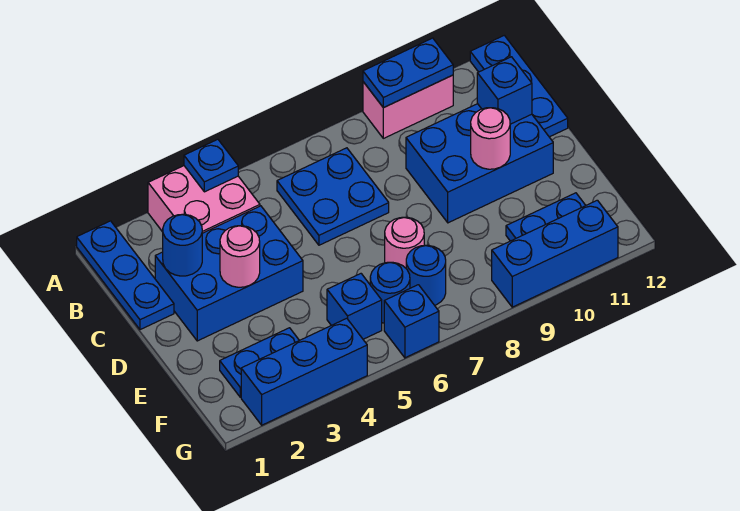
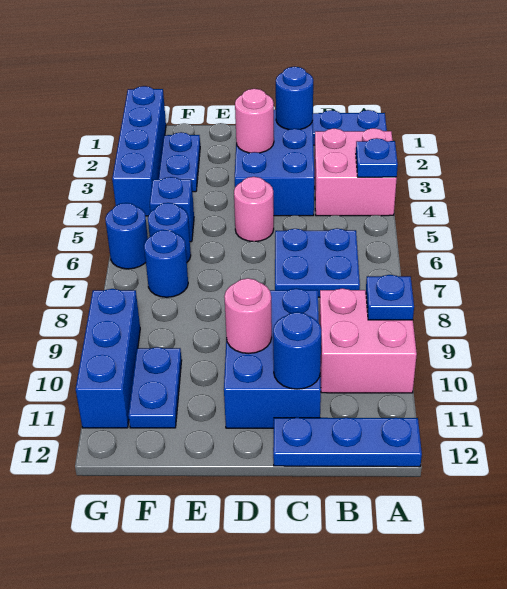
pink brick A9:A10 level 1 -> pink brick A9:B10 level 1
blue plate A9:A10 level 2 -> blue plate A9 level 2
blue brick C11 level 2 -> blue round brick C11 level 2
pink round brick E7 level 1 -> pink round brick D5 level 1
blue brick G2:G4 level 1 -> blue brick G1:G4 level 1
blue brick G6 level 1 -> blue round brick G6 level 1

